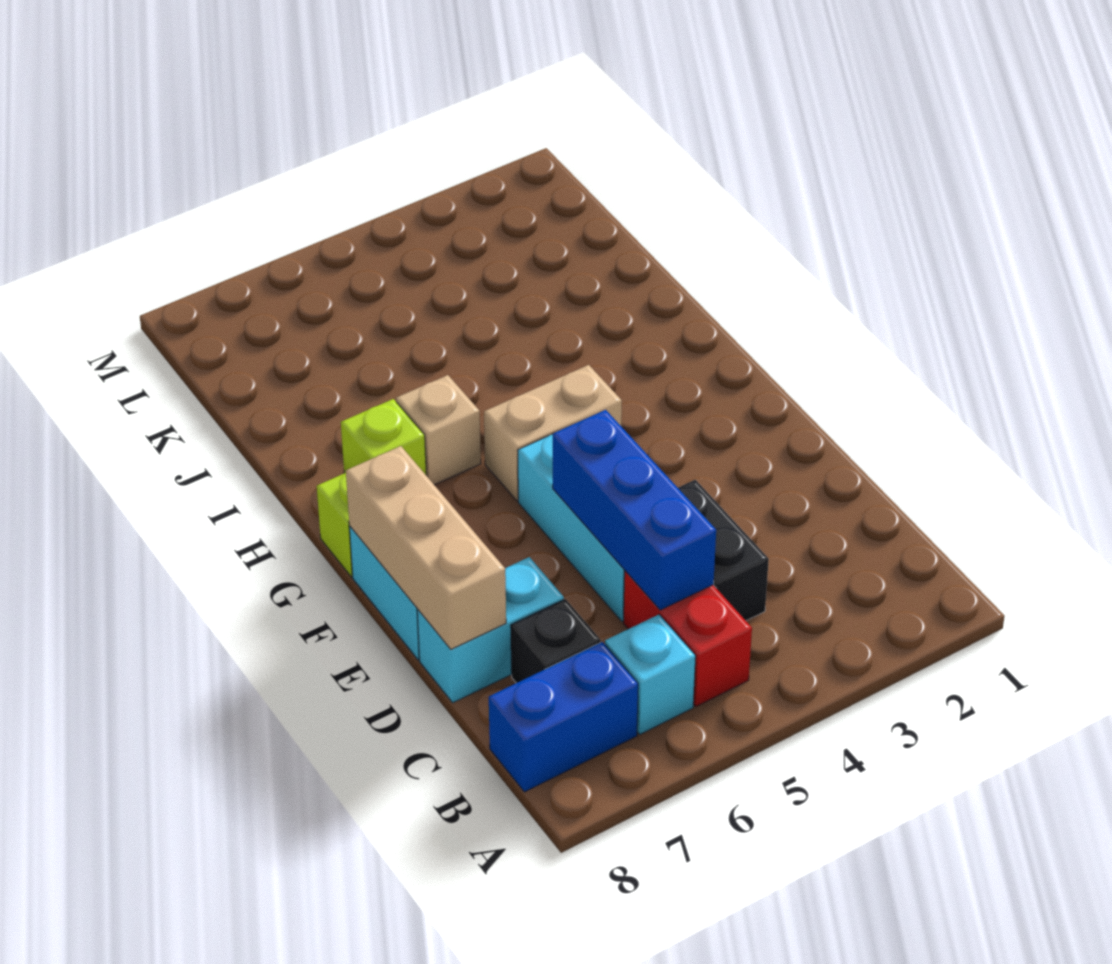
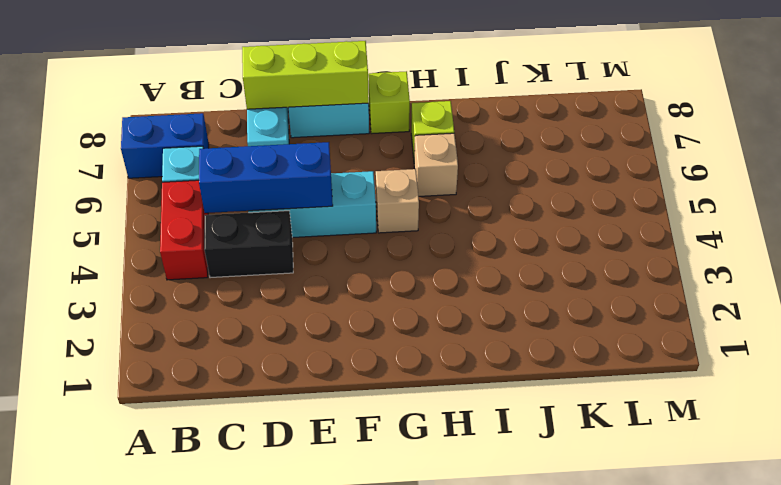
red brick B5:C5 level 1 -> red brick B4:B5 level 1
blue brick B7:B8 level 1 -> blue brick A7:B7 level 1
black brick C7 level 1 -> none
tan brick D8:F8 level 2 -> lime brick D8:F8 level 2
tan brick G4:G5 level 1 -> tan brick G5 level 1

